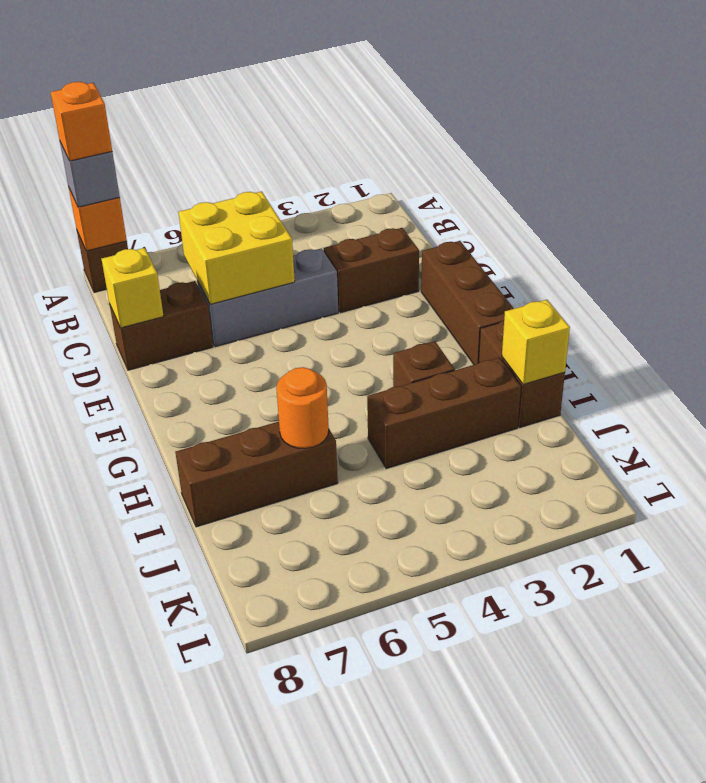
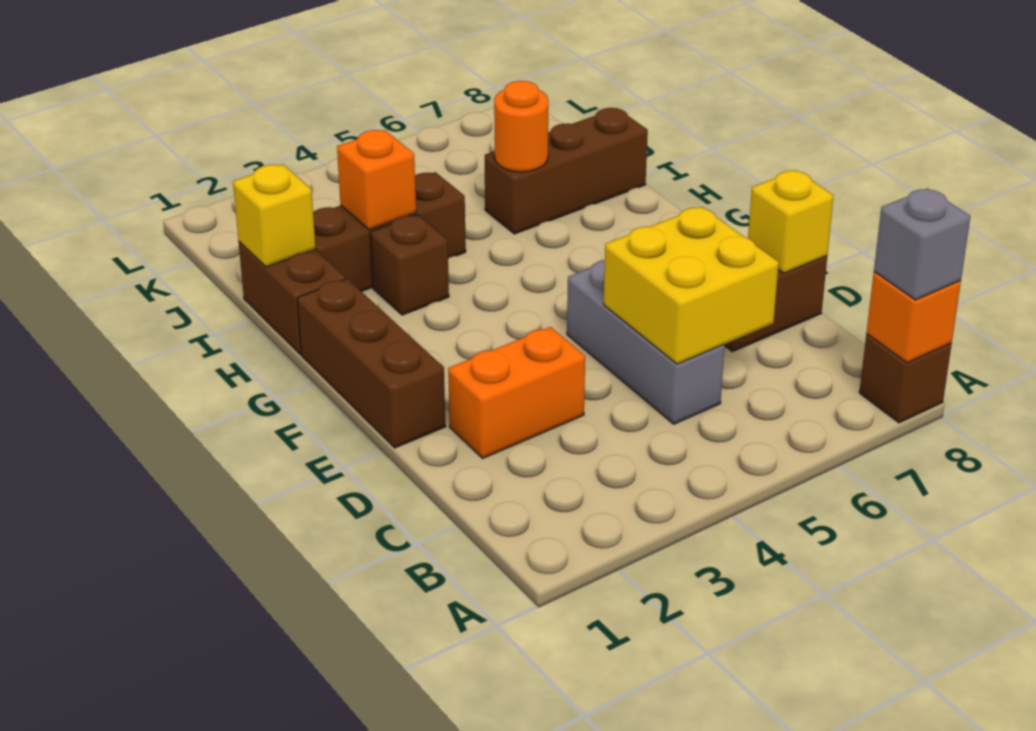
orange brick A8 level 4 -> orange brick I3 level 2
brown brick D2:D3 level 1 -> orange brick D2:D3 level 1
grey brick D4:D6 level 1 -> grey brick C5:E5 level 1

